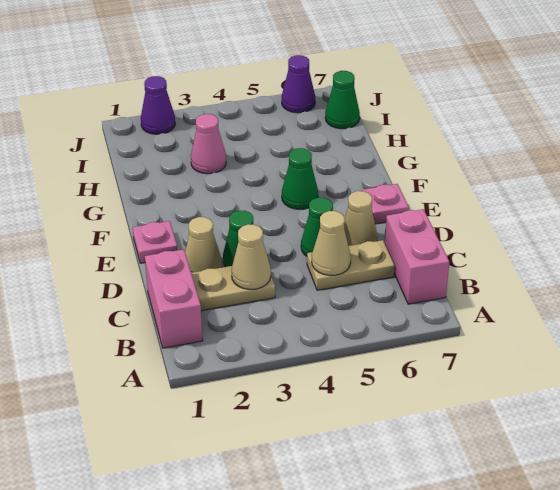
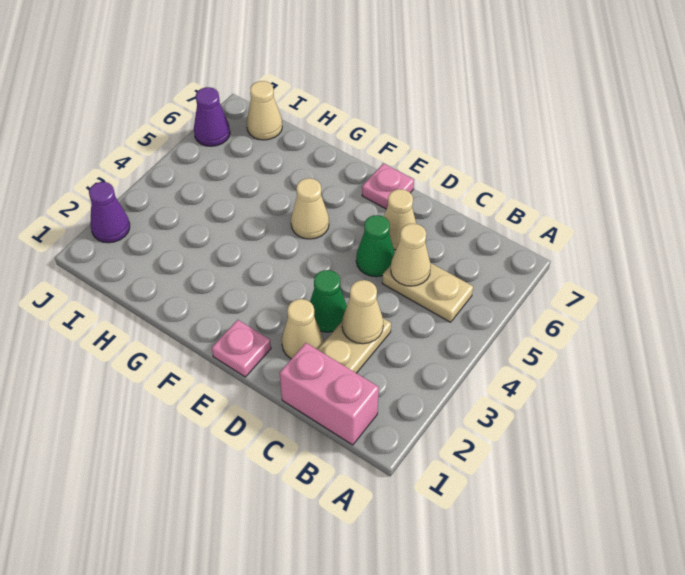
pink brick B7:C7 level 1 -> none
tan plate C5:C6 level 1 -> tan plate B5:C5 level 1
green cone F5 level 1 -> tan cone F5 level 1
pink cone H3 level 1 -> none
green cone I7 level 1 -> tan cone I7 level 1

